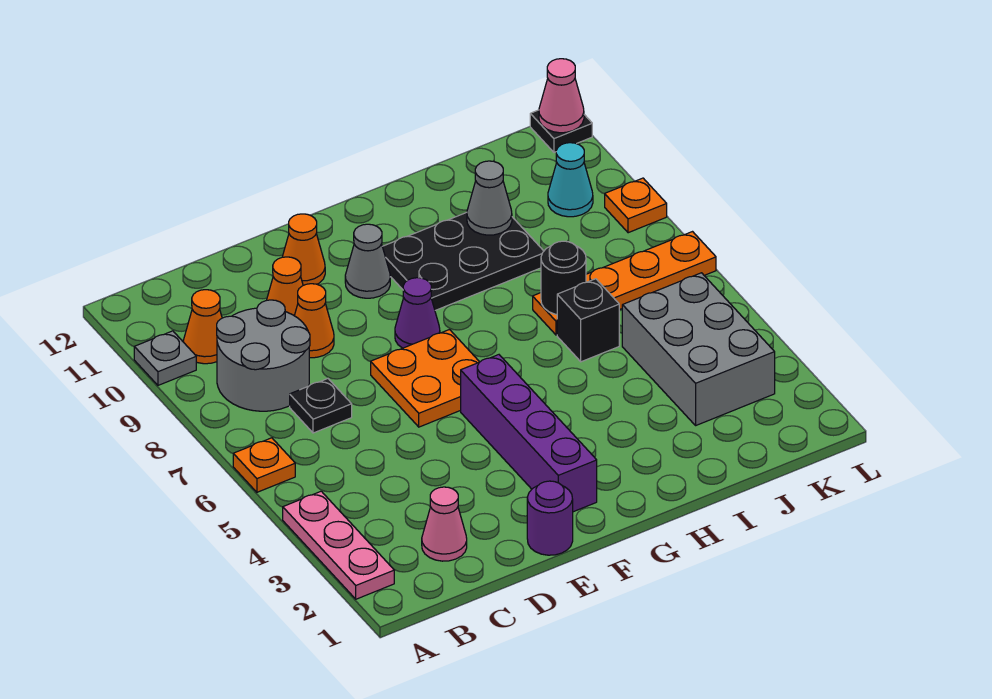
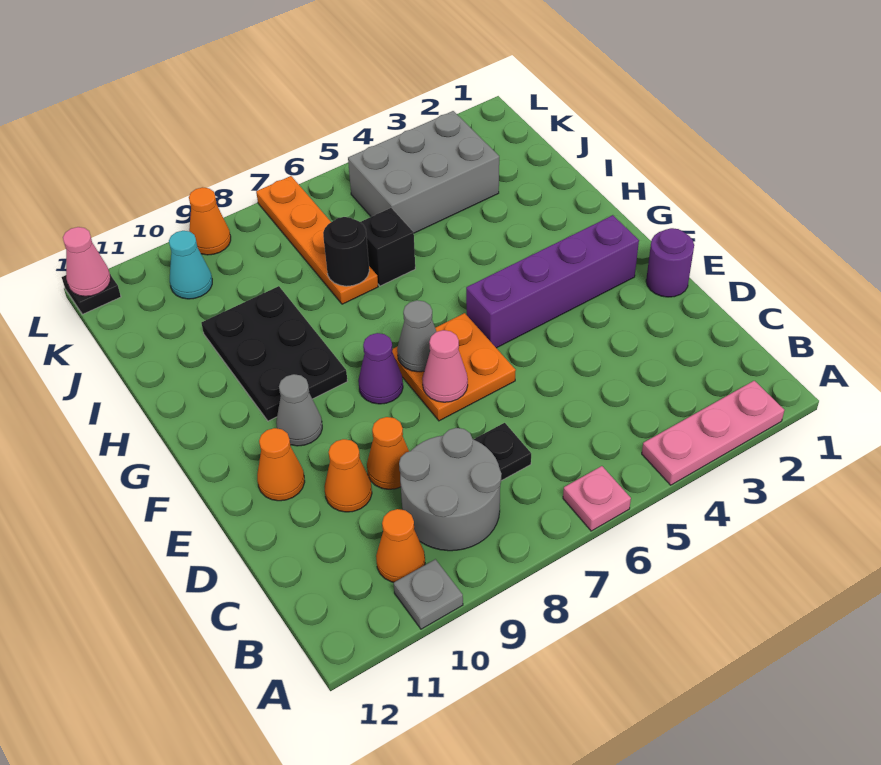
orange plate A6 level 1 -> pink plate A6 level 1
pink cone C2 level 1 -> pink cone E7 level 2
grey cone I10 level 2 -> grey cone F7 level 2
orange plate L9 level 1 -> orange cone L9 level 1

